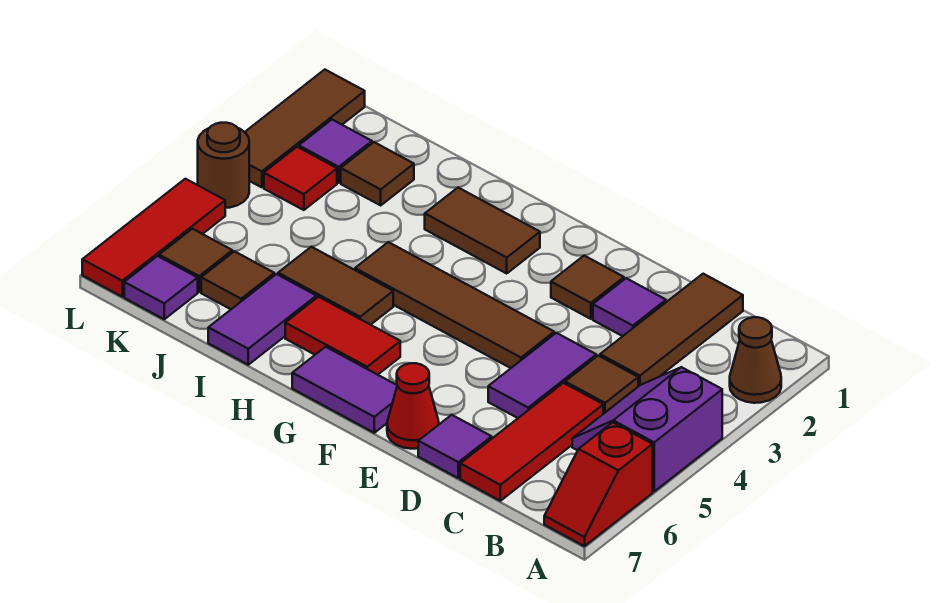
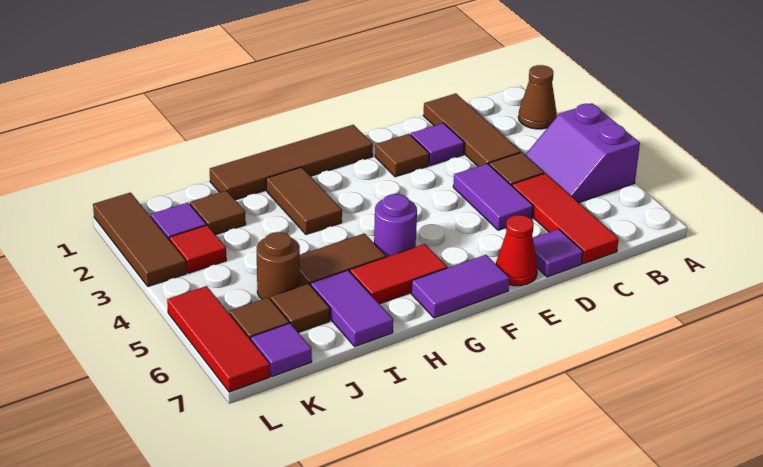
red slope A6:A7 level 1 top 6 -> none
brown tile E4:H4 level 1 -> brown tile F1:I1 level 1
brown tile G2:H2 level 1 -> brown tile H2:H3 level 1
none -> purple round brick G5 level 1
brown round brick L4 level 1 -> brown round brick J5 level 1

